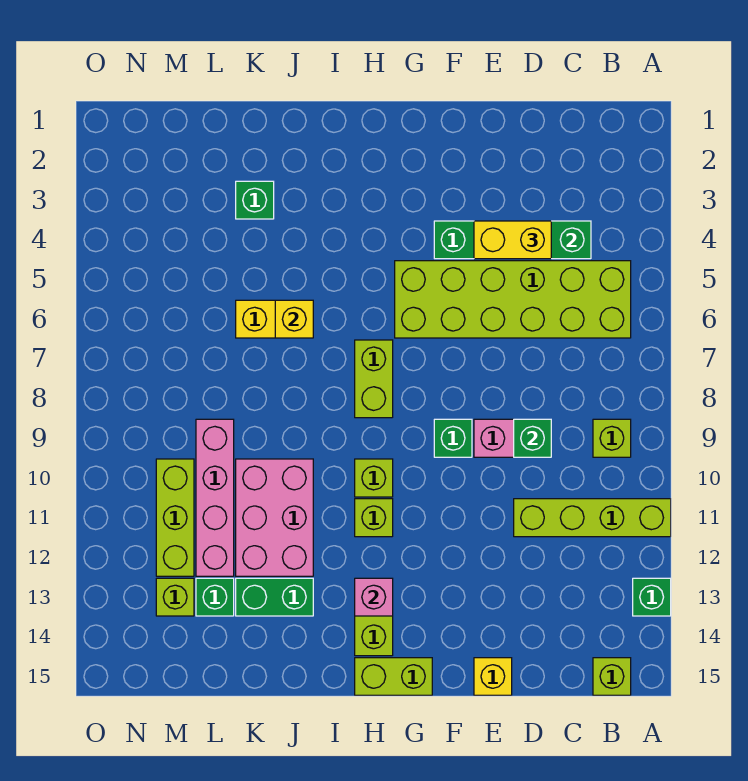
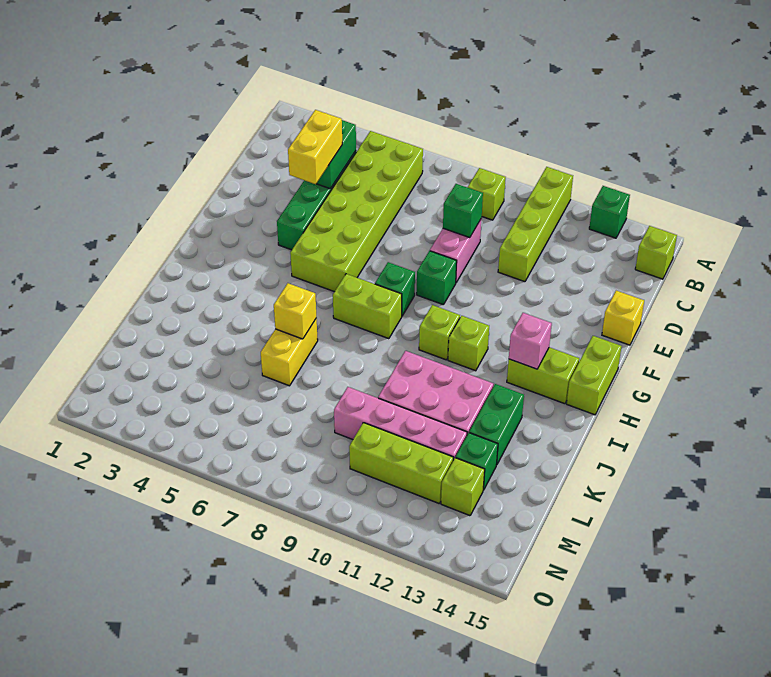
green brick K3 level 1 -> green brick G8 level 1

